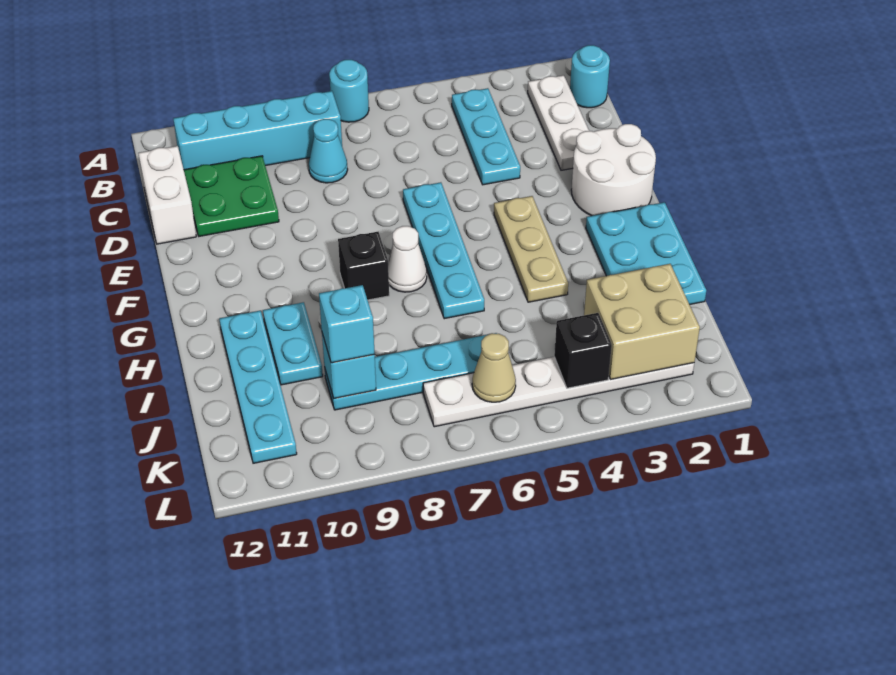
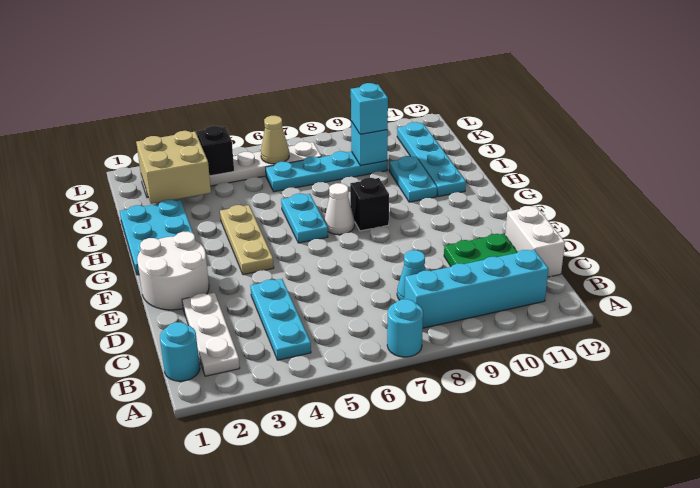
cyan plate E6:H6 level 1 -> cyan plate G6:H6 level 1

